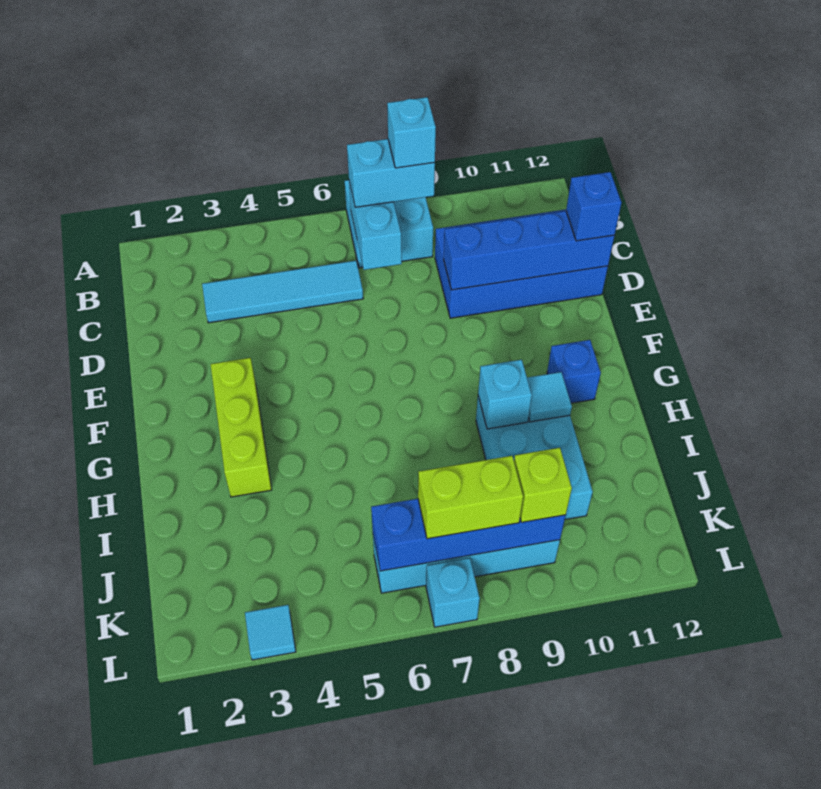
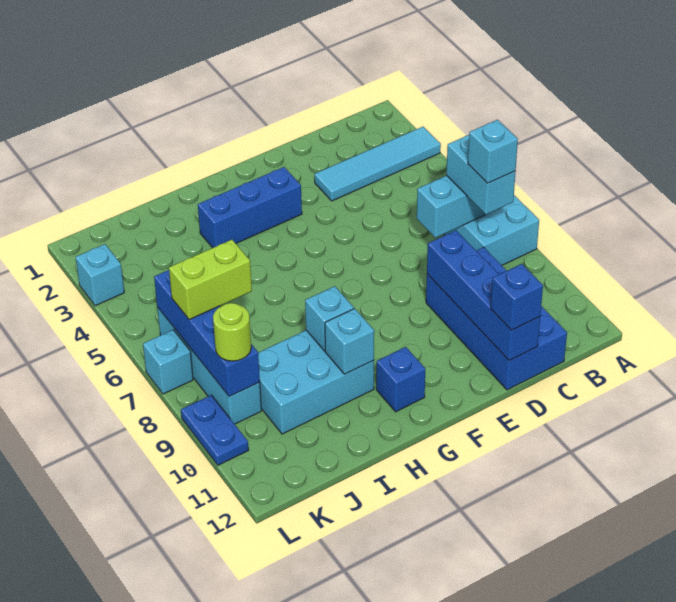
cyan tile C3:C6 level 1 -> cyan tile A3:D3 level 1
lime brick F3:H3 level 1 -> blue brick F3:H3 level 1
cyan tile H10 level 2 -> cyan brick H10 level 2
lime brick K7:K8 level 3 -> lime brick J7:K7 level 3
lime brick K9 level 3 -> lime round brick K9 level 3
cyan tile L3 level 1 -> cyan brick L3 level 1
none -> blue plate L9:L10 level 1

